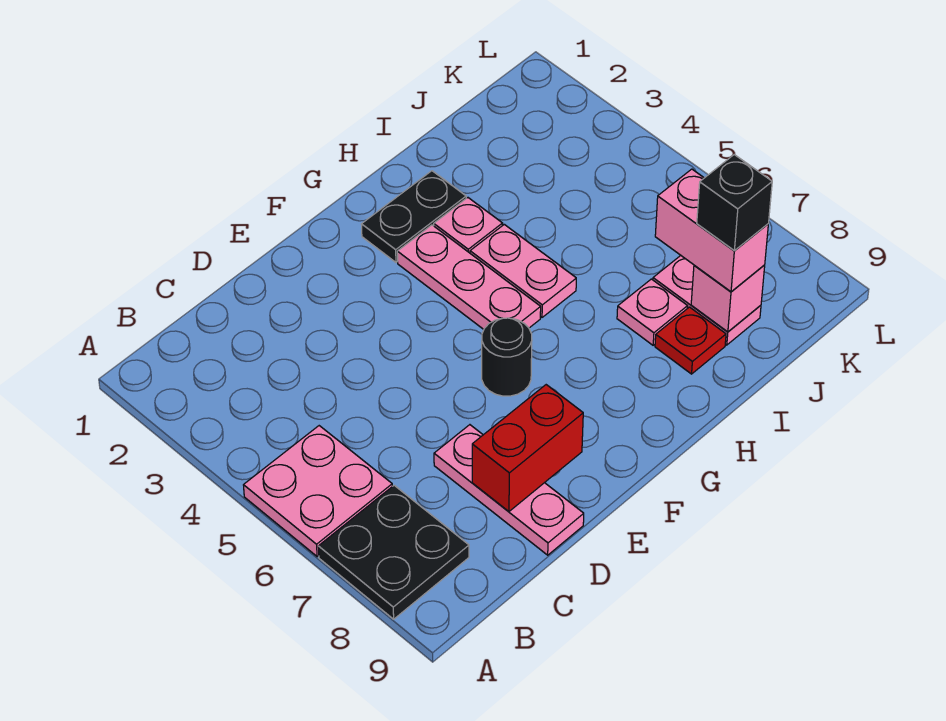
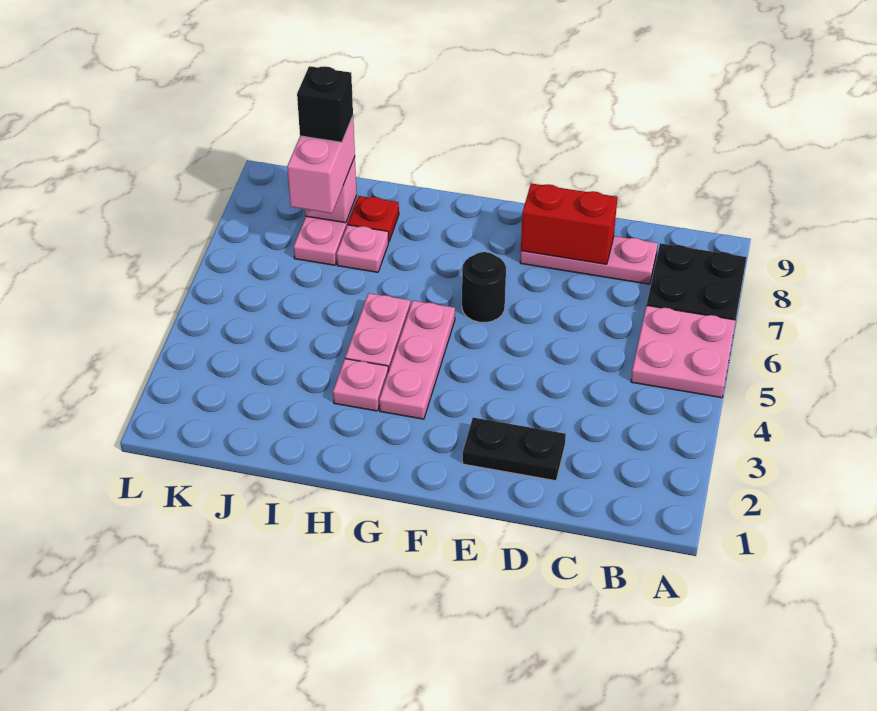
pink plate D7:D9 level 1 -> pink plate C8:E8 level 1
black plate G2:H2 level 1 -> black plate D2:E2 level 1

